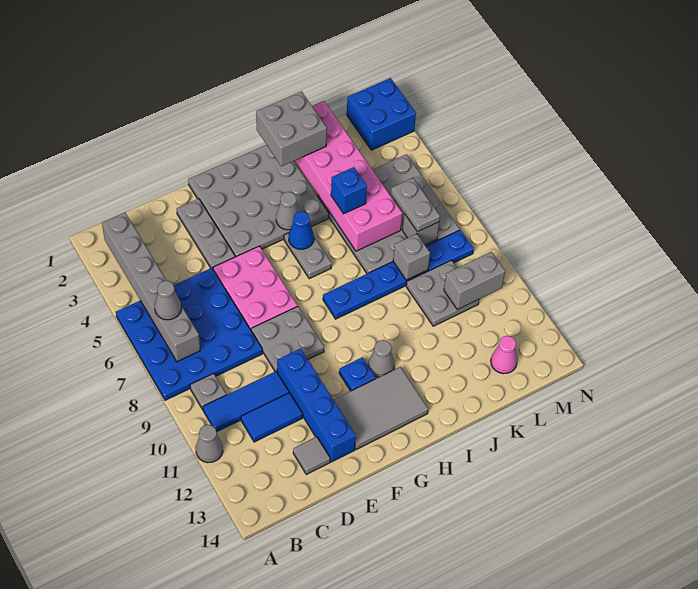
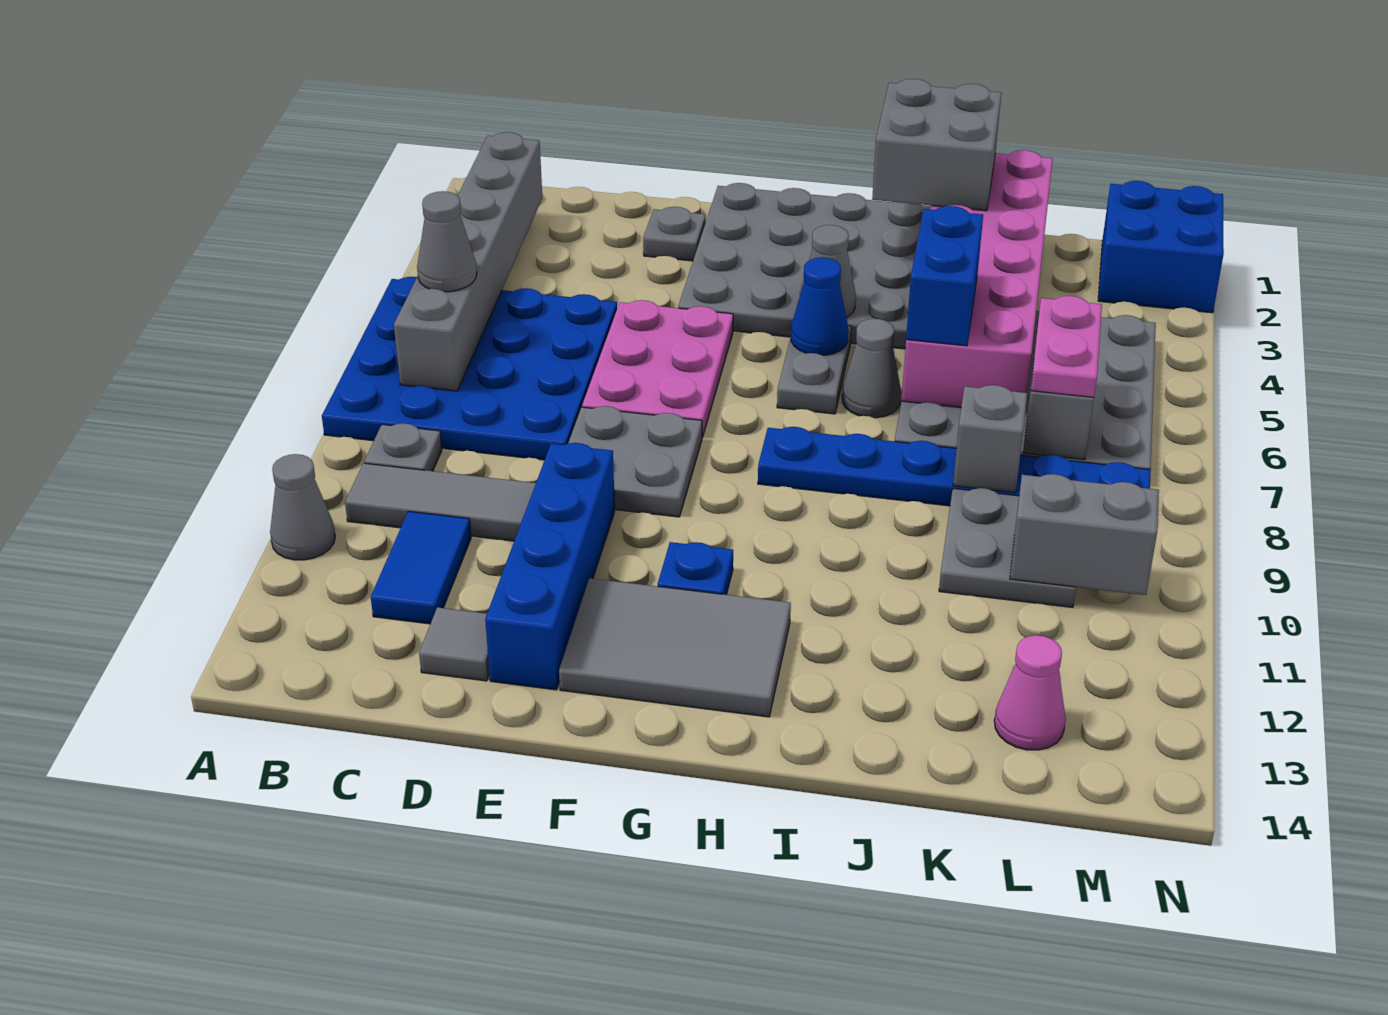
blue tile B10:D10 level 1 -> grey tile B10:D10 level 1
blue tile C11:D11 level 1 -> blue tile C11:C12 level 1
grey plate E2:E4 level 1 -> grey plate E2 level 1
grey cone H11 level 1 -> grey cone I6 level 1
blue brick J5 level 3 -> blue brick J5:J6 level 3
grey plate L6:L7 level 3 -> pink plate L6:L7 level 3

